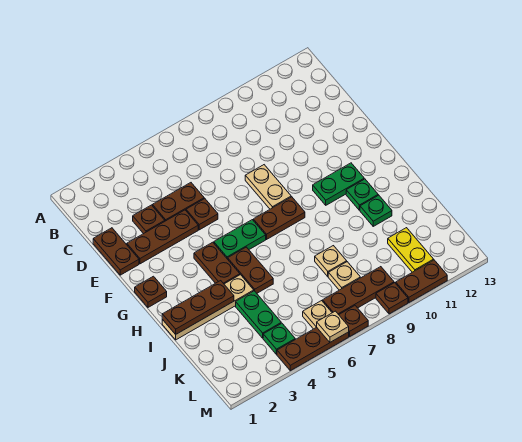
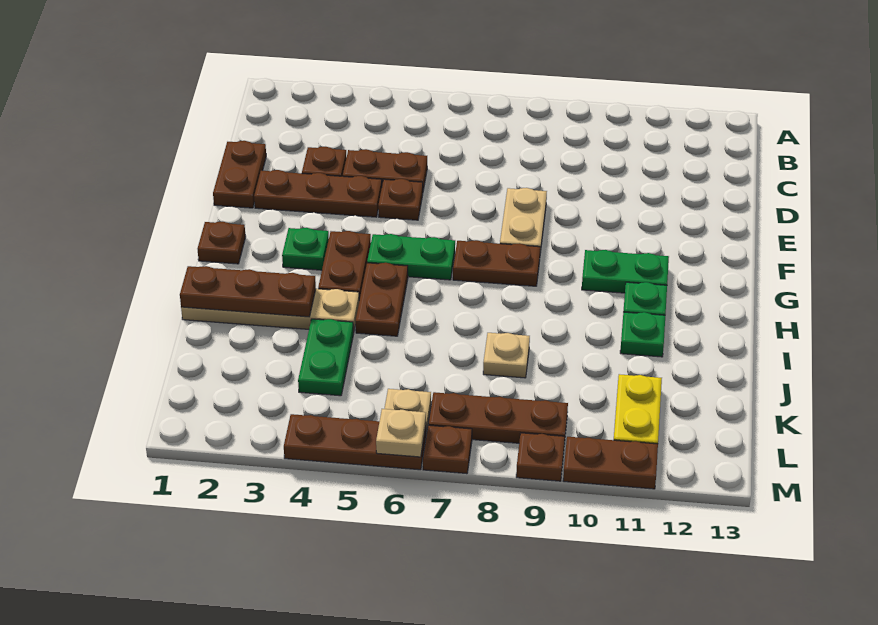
tan plate K8 level 1 -> none
green plate L4 level 1 -> green plate G3 level 1

